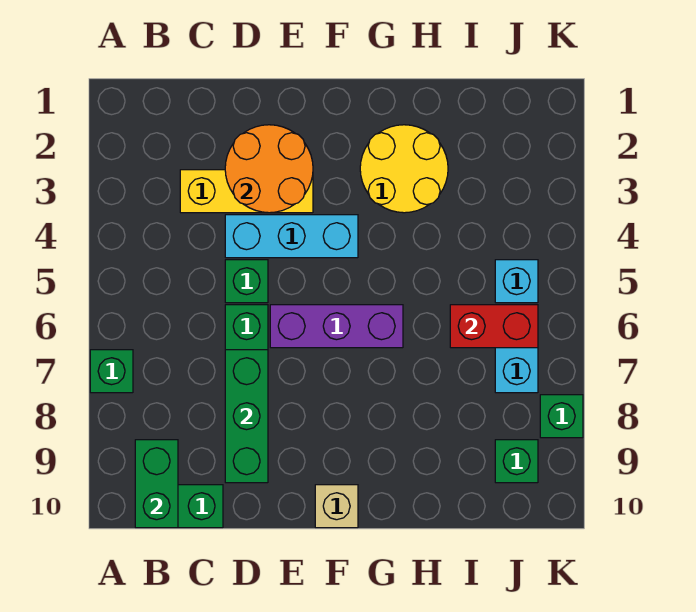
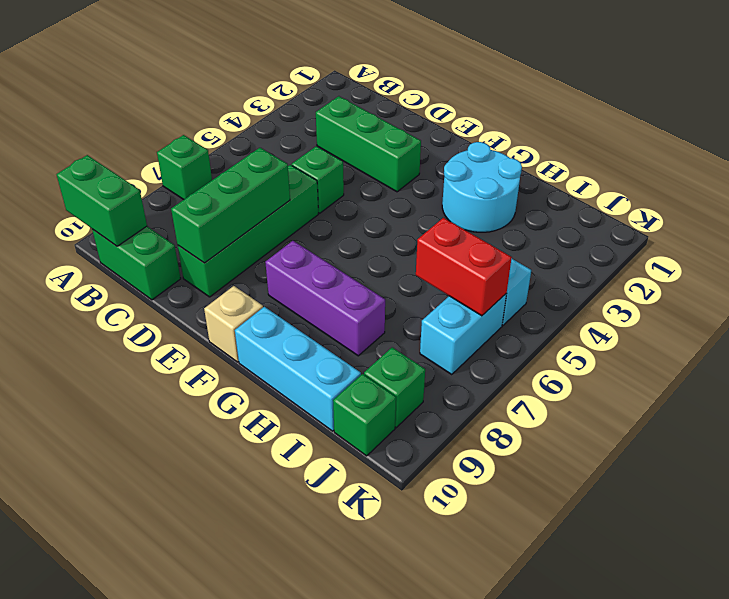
green brick B9:B10 level 2 -> green brick A10:B10 level 2
yellow brick C3:E3 level 1 -> green brick C3:E3 level 1
orange round brick D2:E3 level 2 -> none
cyan brick D4:F4 level 1 -> cyan brick G10:I10 level 1
purple brick E6:G6 level 1 -> purple brick F8:H8 level 1
yellow round brick G2:H3 level 1 -> cyan round brick G2:H3 level 1
green brick K8 level 1 -> green brick J10 level 1

